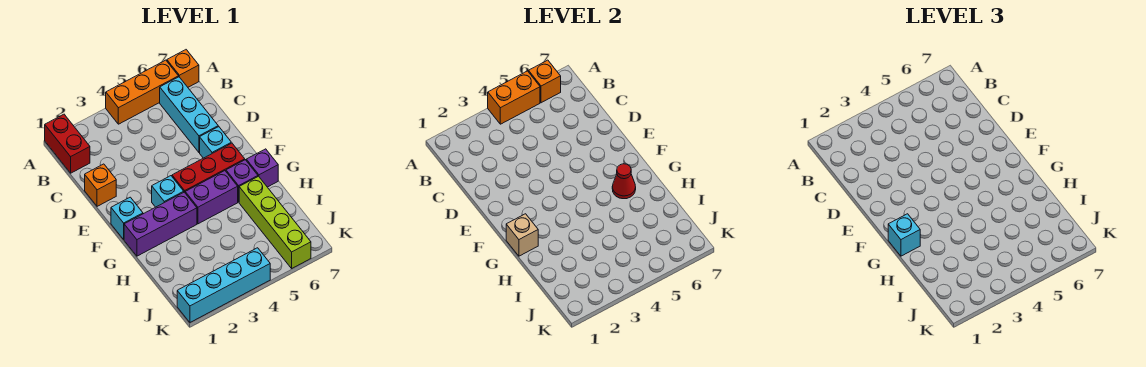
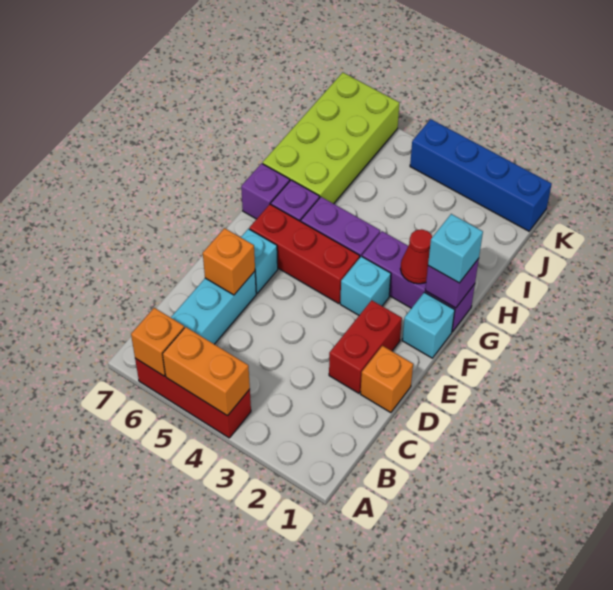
red brick A1:B1 level 1 -> red brick D2:E2 level 1
orange brick A4:A6 level 1 -> red brick A4:A6 level 1
orange brick A7 level 1 -> orange brick D6 level 2
tan brick G1 level 2 -> purple brick G1 level 2
red cone G6 level 2 -> red cone G2 level 2
lime brick H6:K6 level 1 -> lime brick H6:K7 level 1
cyan brick K1:K4 level 1 -> blue brick K1:K4 level 1

